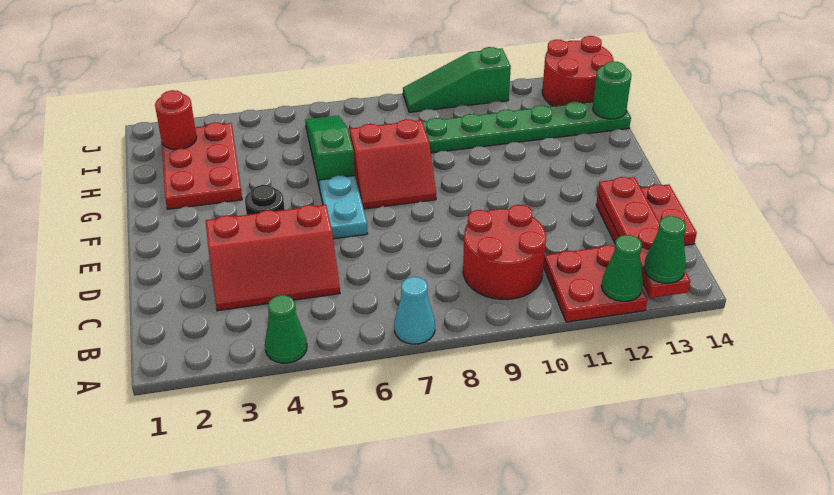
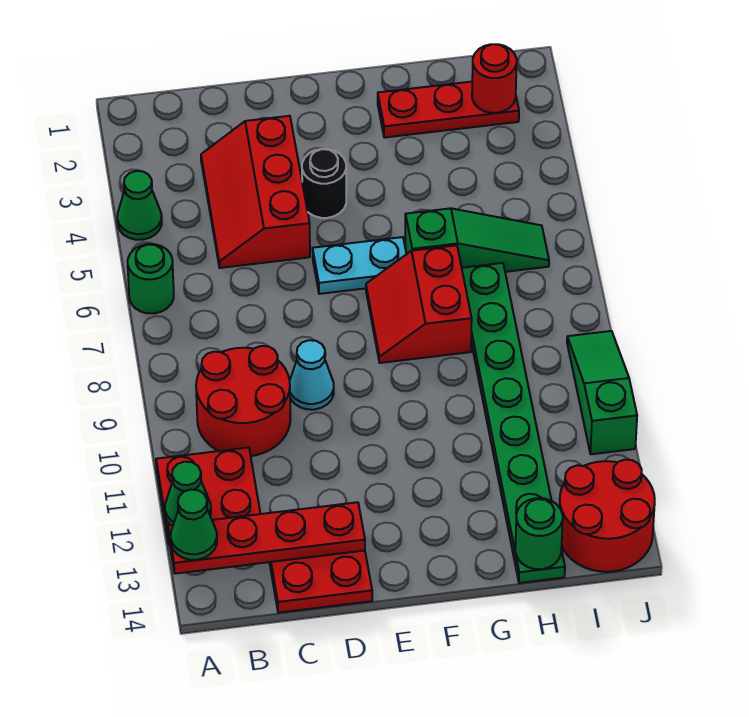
none -> green round brick A6 level 1
cyan cone A7 level 1 -> cyan cone D9 level 1
red plate G2:I3 level 1 -> red plate G2:I2 level 1

